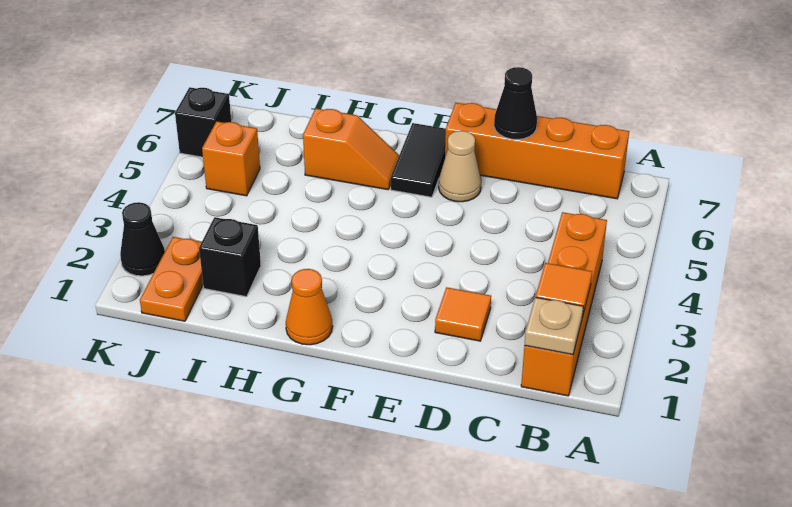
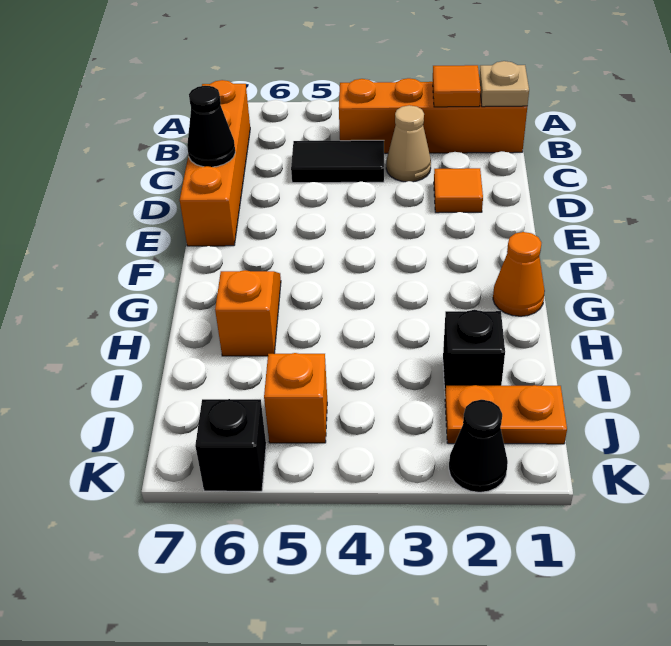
tan cone E6 level 1 -> tan cone C3 level 1
black tile F6:F7 level 1 -> black tile C4:C5 level 1

